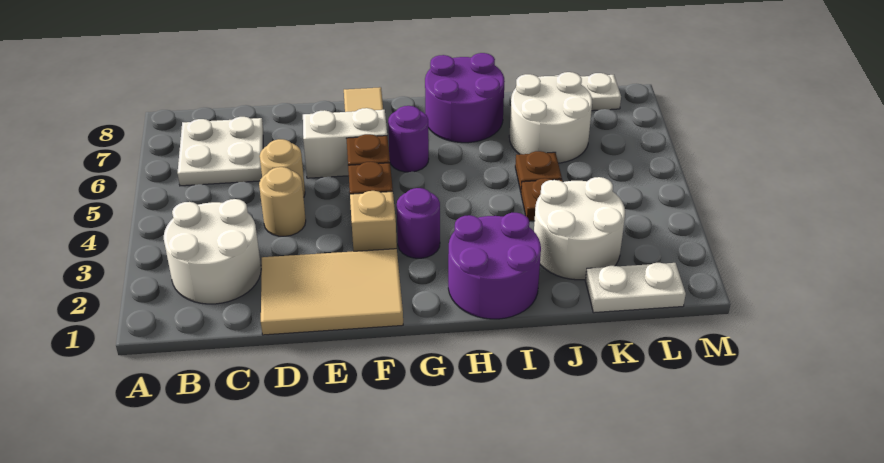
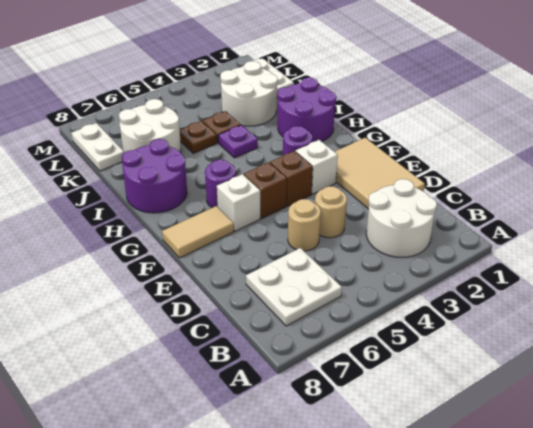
white brick E6:F6 level 1 -> white brick F6 level 1
tan brick F3 level 1 -> white brick F3 level 1
none -> purple plate I4 level 1

